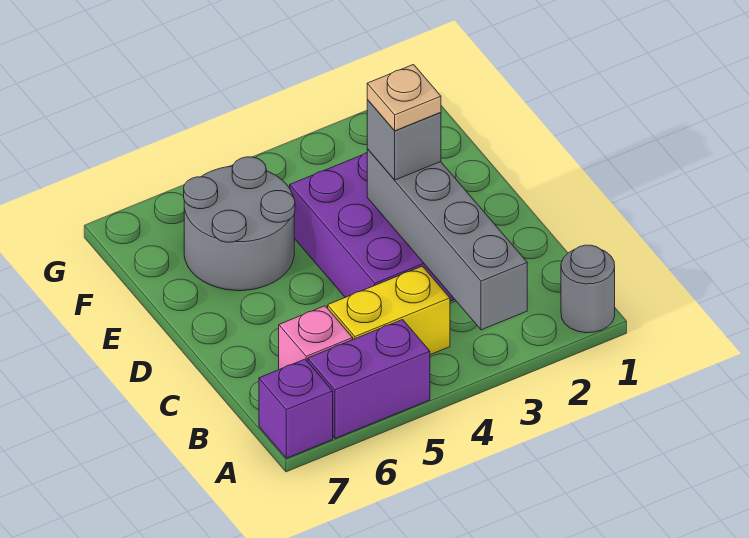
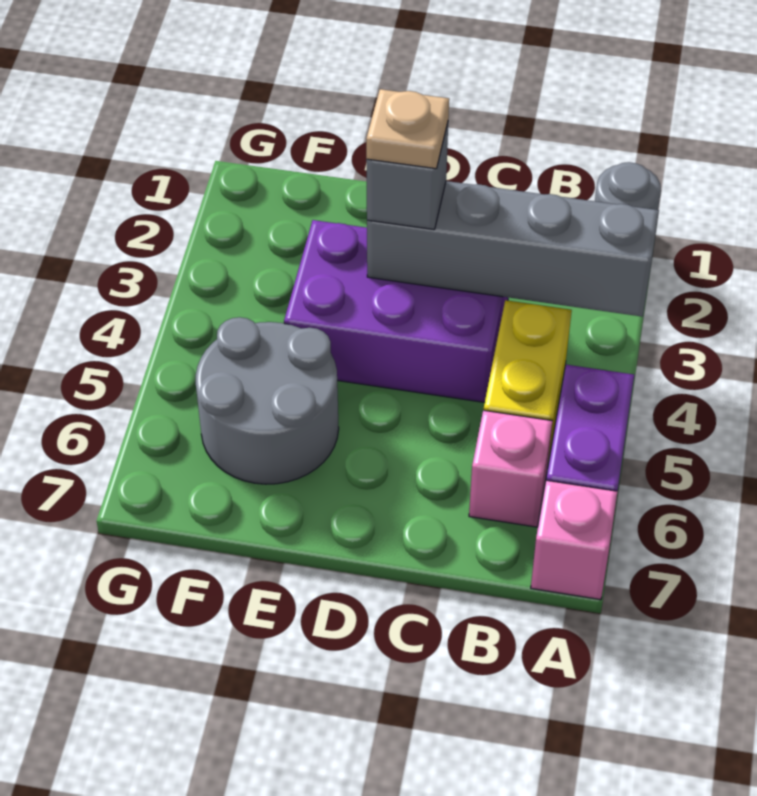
purple brick A7 level 1 -> pink brick A7 level 1

